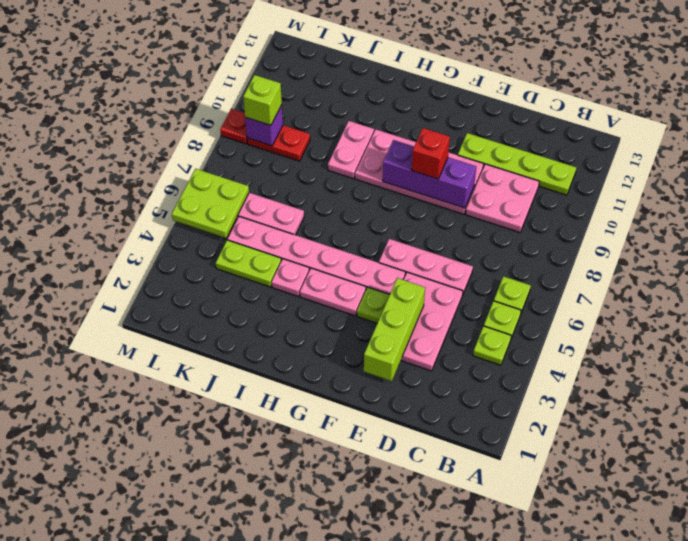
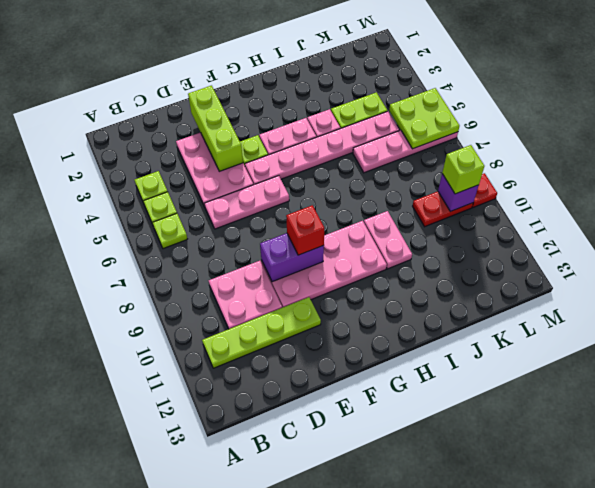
purple brick E9:G9 level 2 -> purple brick E9:F9 level 2

